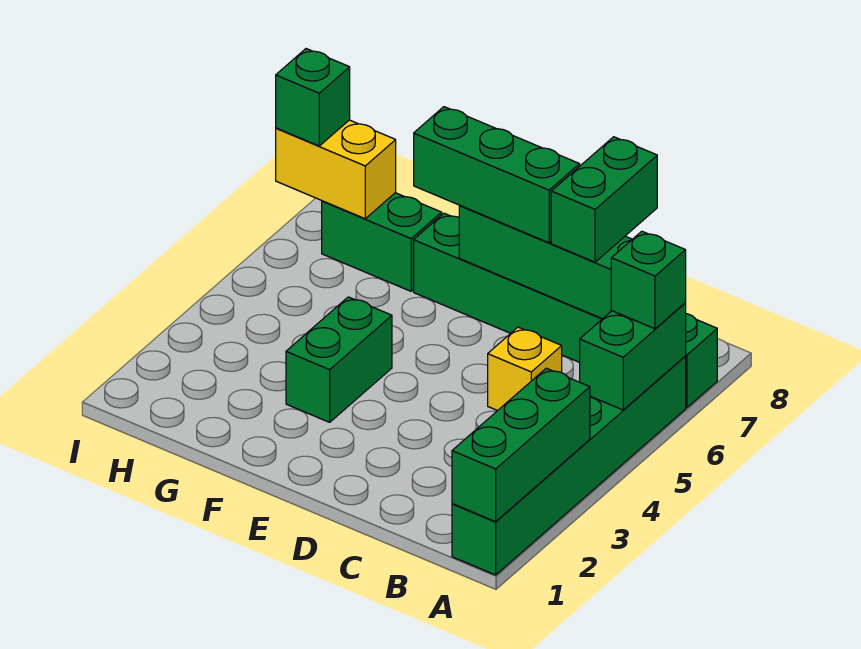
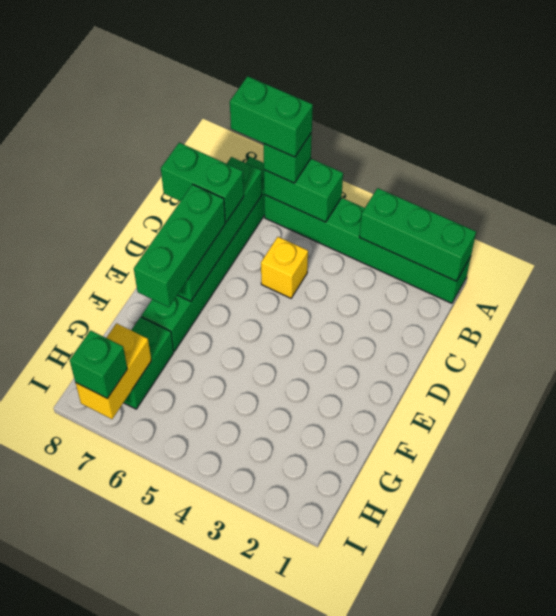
green brick F3:F4 level 1 -> green brick A6:A7 level 4

